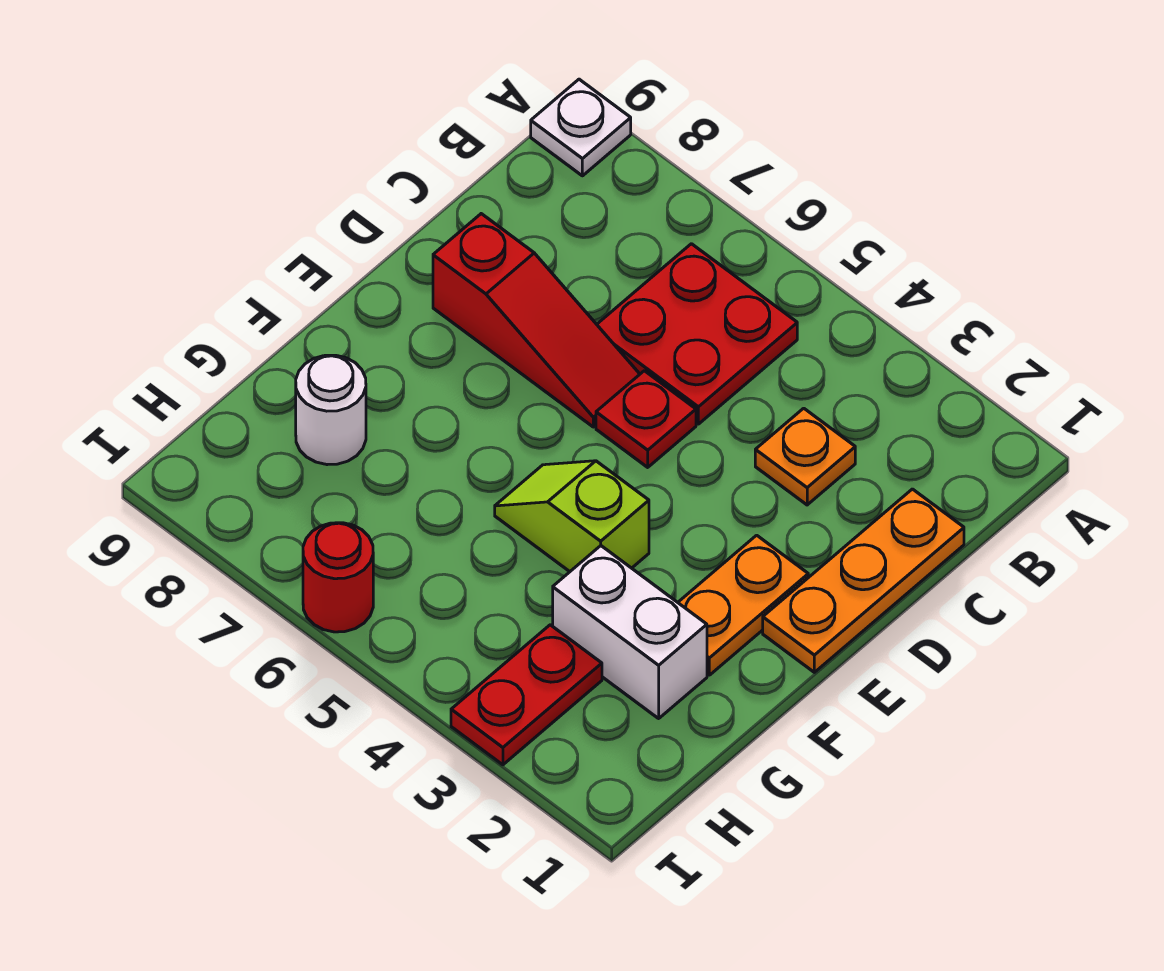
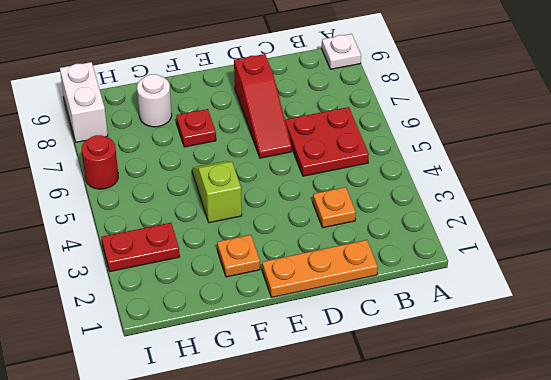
red plate D5 level 1 -> red plate F7 level 1
orange plate E2:F2 level 1 -> orange plate F2 level 1
white brick G2:G3 level 1 -> white brick I8:I9 level 1

